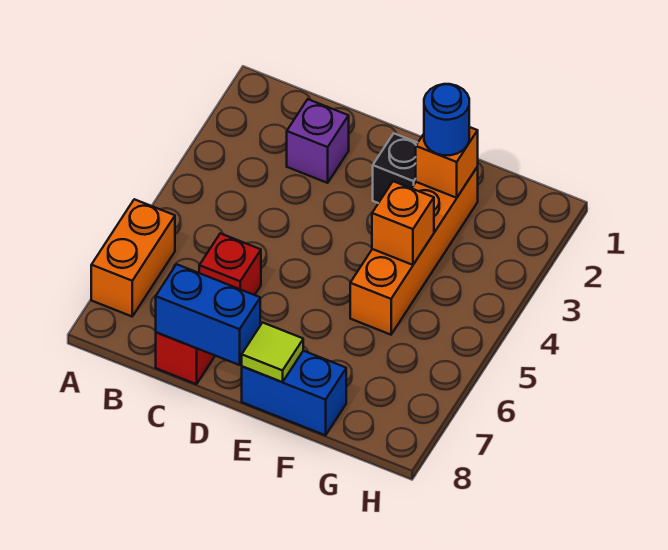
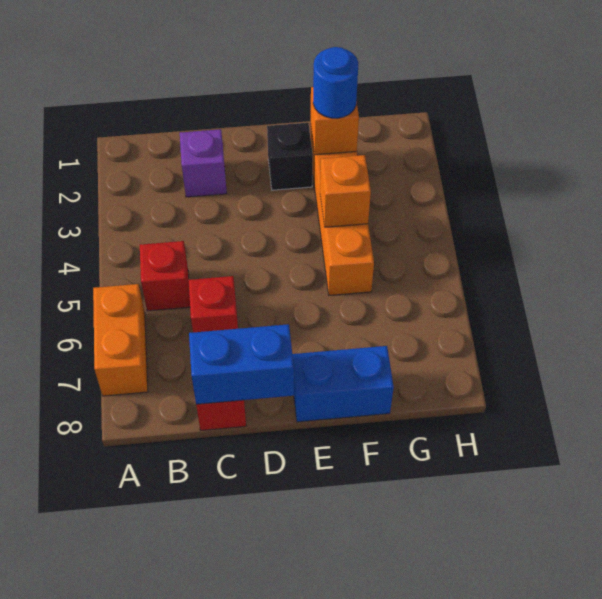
none -> red brick B5 level 1
lime tile E8 level 2 -> none

